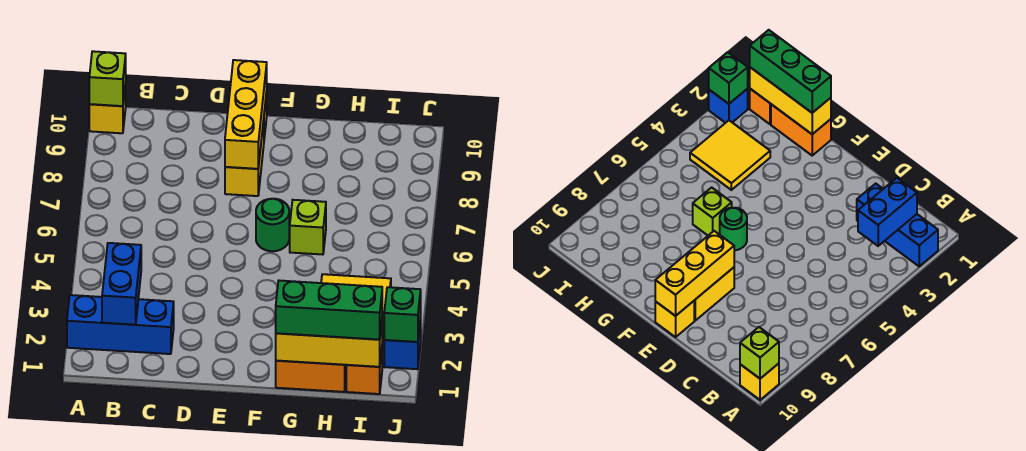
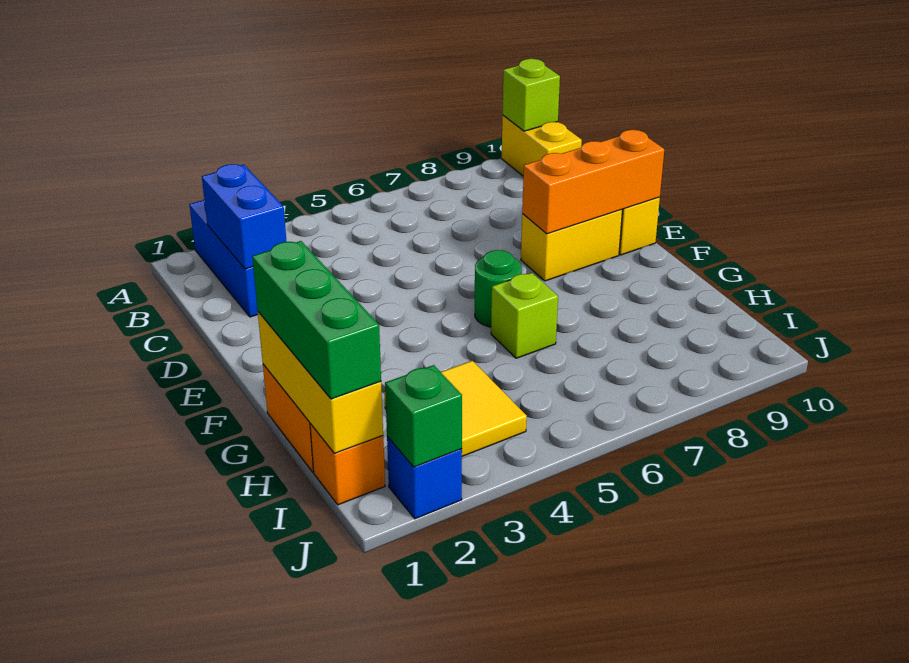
yellow brick A10 level 1 -> yellow brick A10:B10 level 1
blue brick B2:B3 level 2 -> blue brick B2:C2 level 2
yellow brick E8:E10 level 2 -> orange brick E8:E10 level 2

